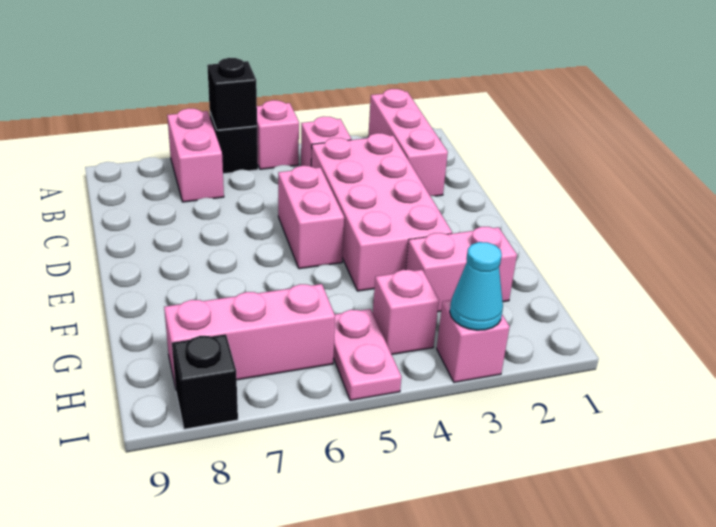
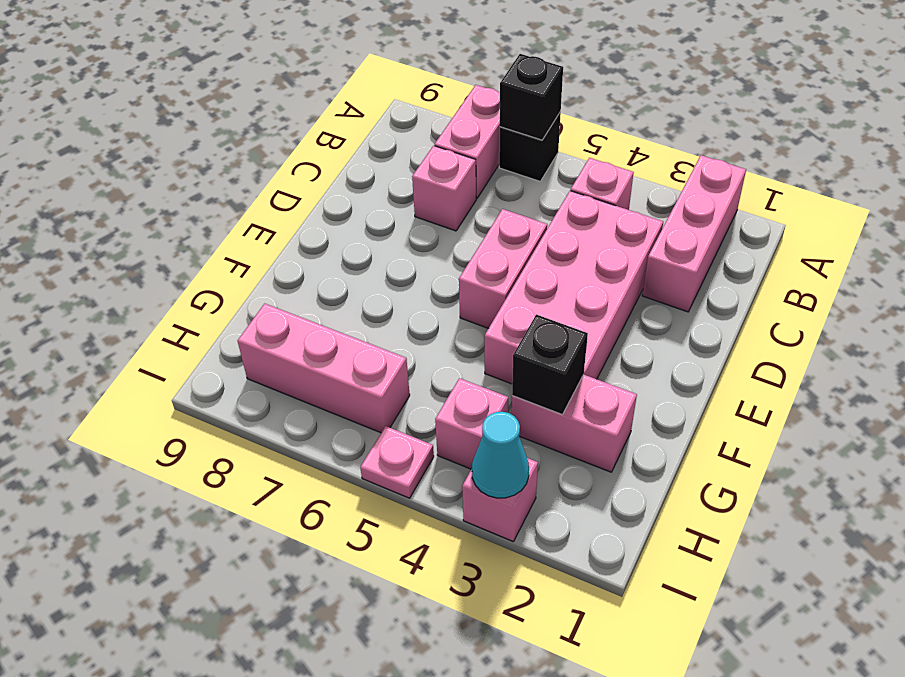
pink brick A5 level 1 -> pink brick C7 level 1
pink plate H5:I5 level 1 -> pink plate I5 level 1
black brick I8 level 1 -> black brick G3 level 2

